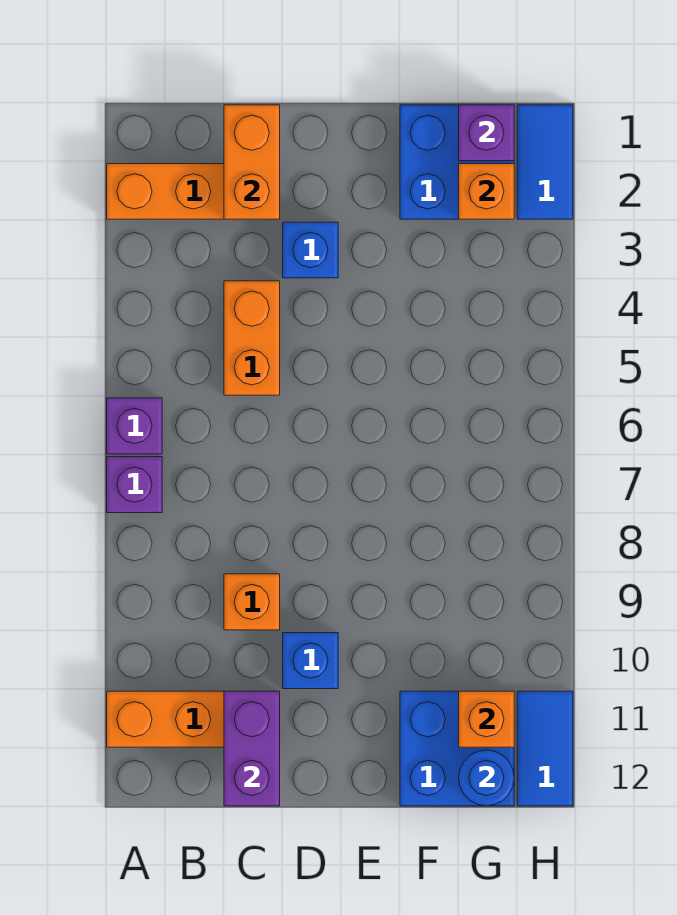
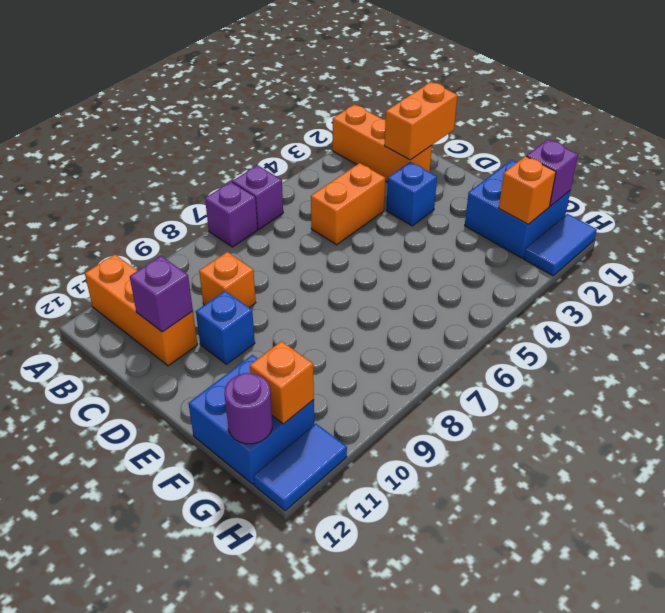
purple brick C11:C12 level 2 -> purple brick C11 level 2
blue round brick G12 level 2 -> purple round brick G12 level 2

